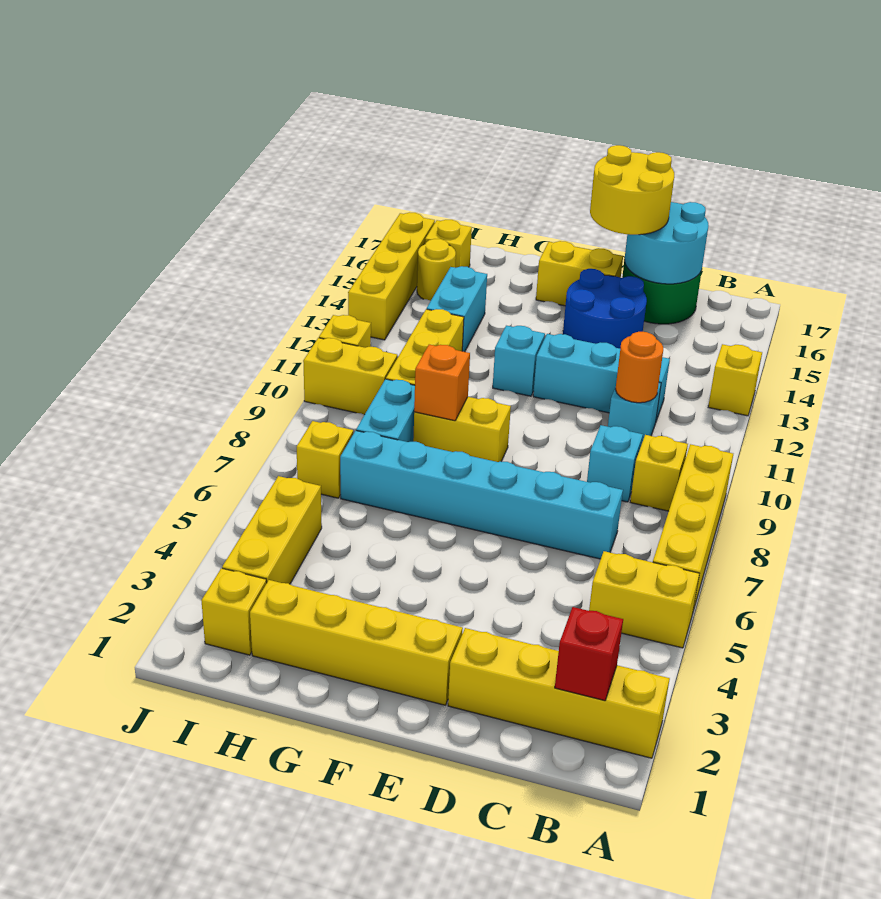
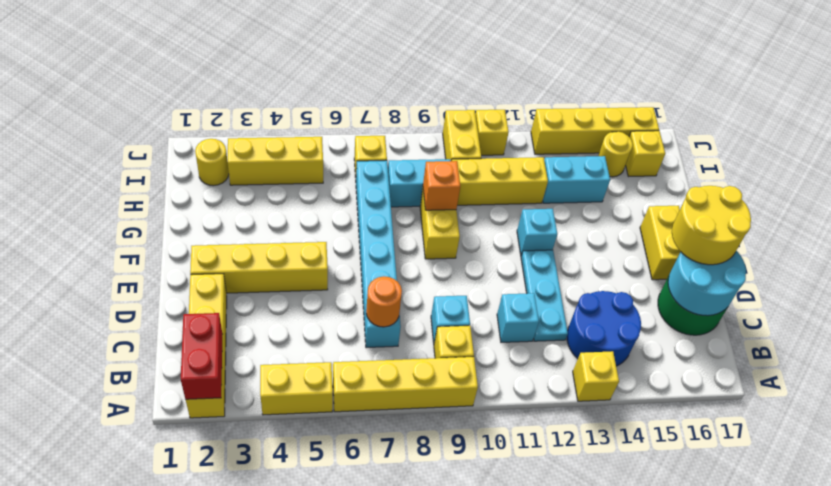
yellow brick A5:B5 level 1 -> yellow brick A4:A5 level 1
red brick B2 level 2 -> red brick A2:B2 level 2
orange round brick C11 level 2 -> orange round brick C7 level 2
cyan brick C12:E12 level 1 -> cyan plate C12:E12 level 1
blue round brick D14:E15 level 1 -> blue round brick B13:C14 level 1
yellow brick E2:H2 level 1 -> yellow brick E2:E5 level 1
yellow brick I2 level 1 -> yellow round brick I2 level 1

